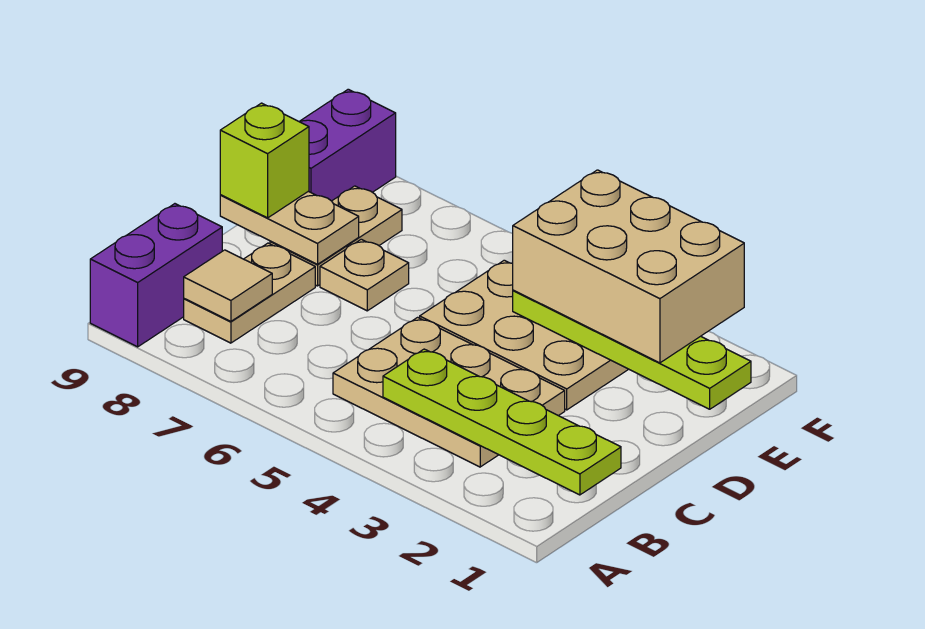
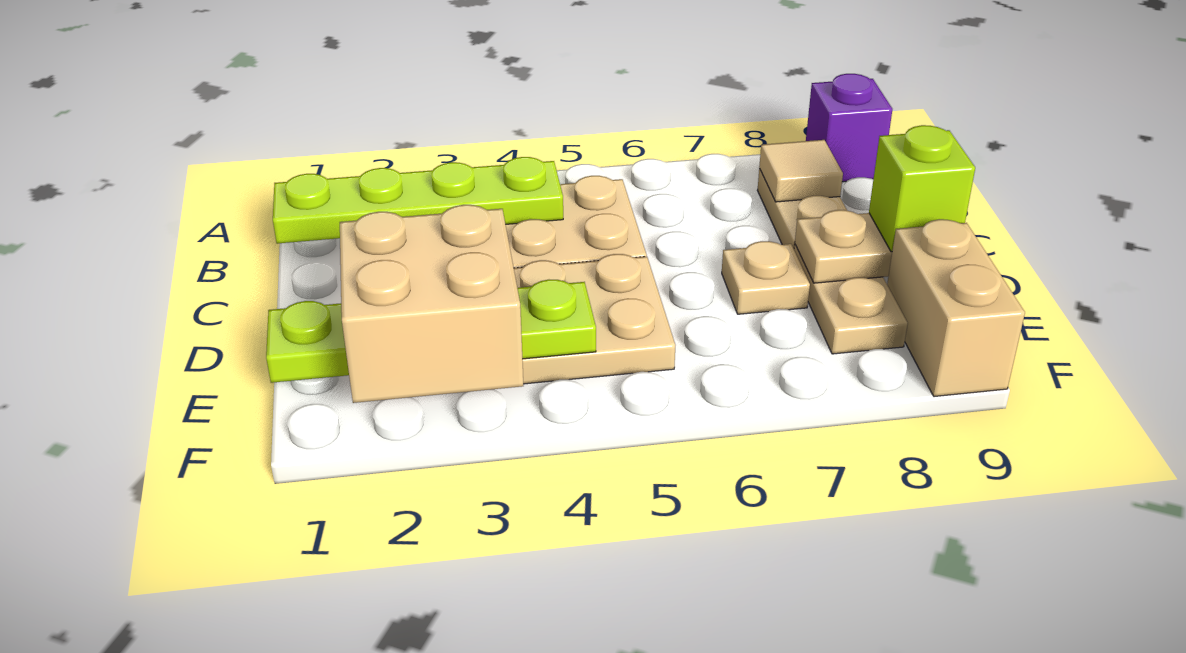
purple brick A9:B9 level 1 -> purple brick A9 level 1
tan brick E2:F4 level 3 -> tan brick E2:F3 level 3
purple brick E9:F9 level 1 -> tan brick E9:F9 level 1

